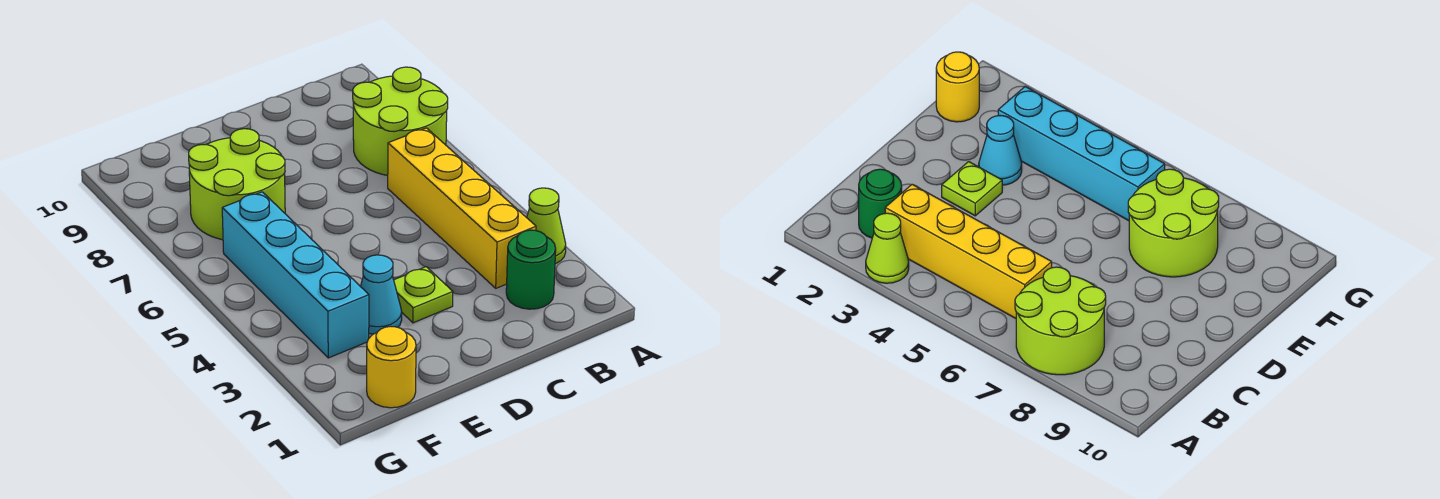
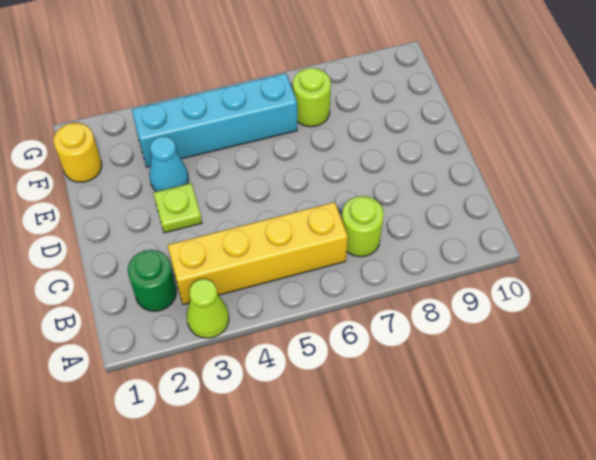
lime round brick A7:B8 level 1 -> lime round brick B7 level 1
lime round brick E7:F8 level 1 -> lime round brick F7 level 1

